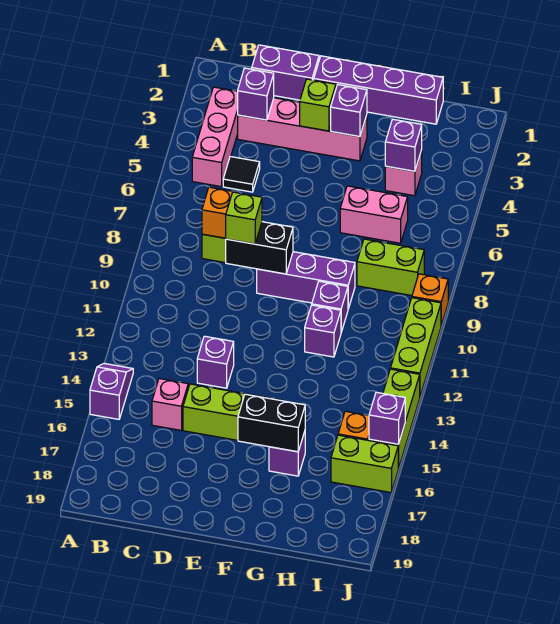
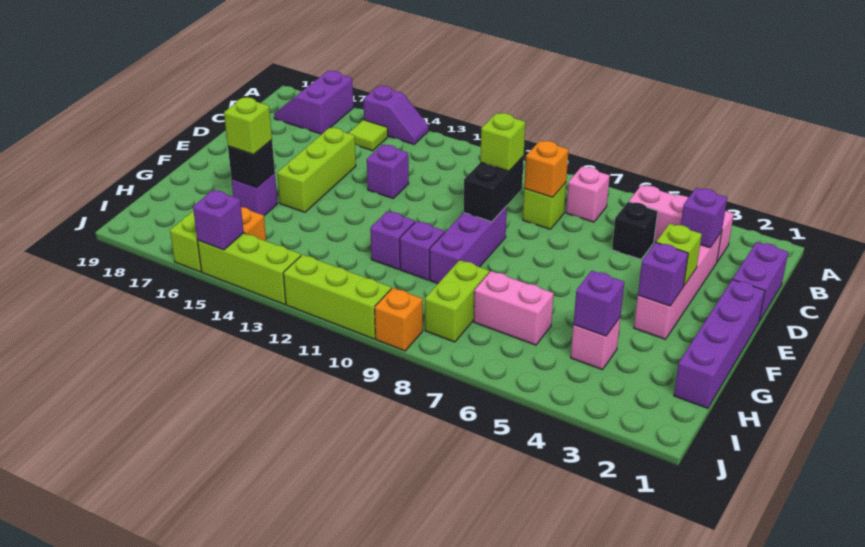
none -> purple slope A17:B18 level 1 top 17
none -> lime tile B15 level 1
black tile C5 level 1 -> black brick C5 level 1
pink brick C15 level 1 -> pink brick B7 level 1
black brick F16:G16 level 2 -> black brick G16 level 2
pink brick G6:H6 level 1 -> pink brick H6:H7 level 1
none -> lime brick G16 level 3

